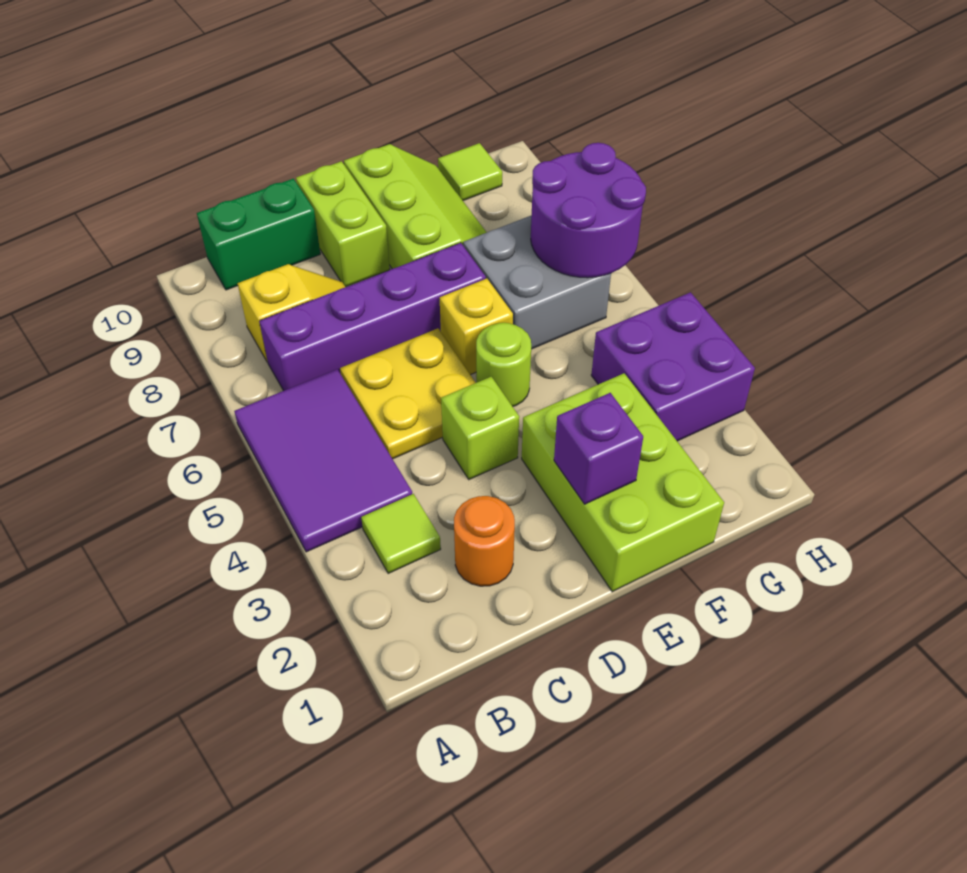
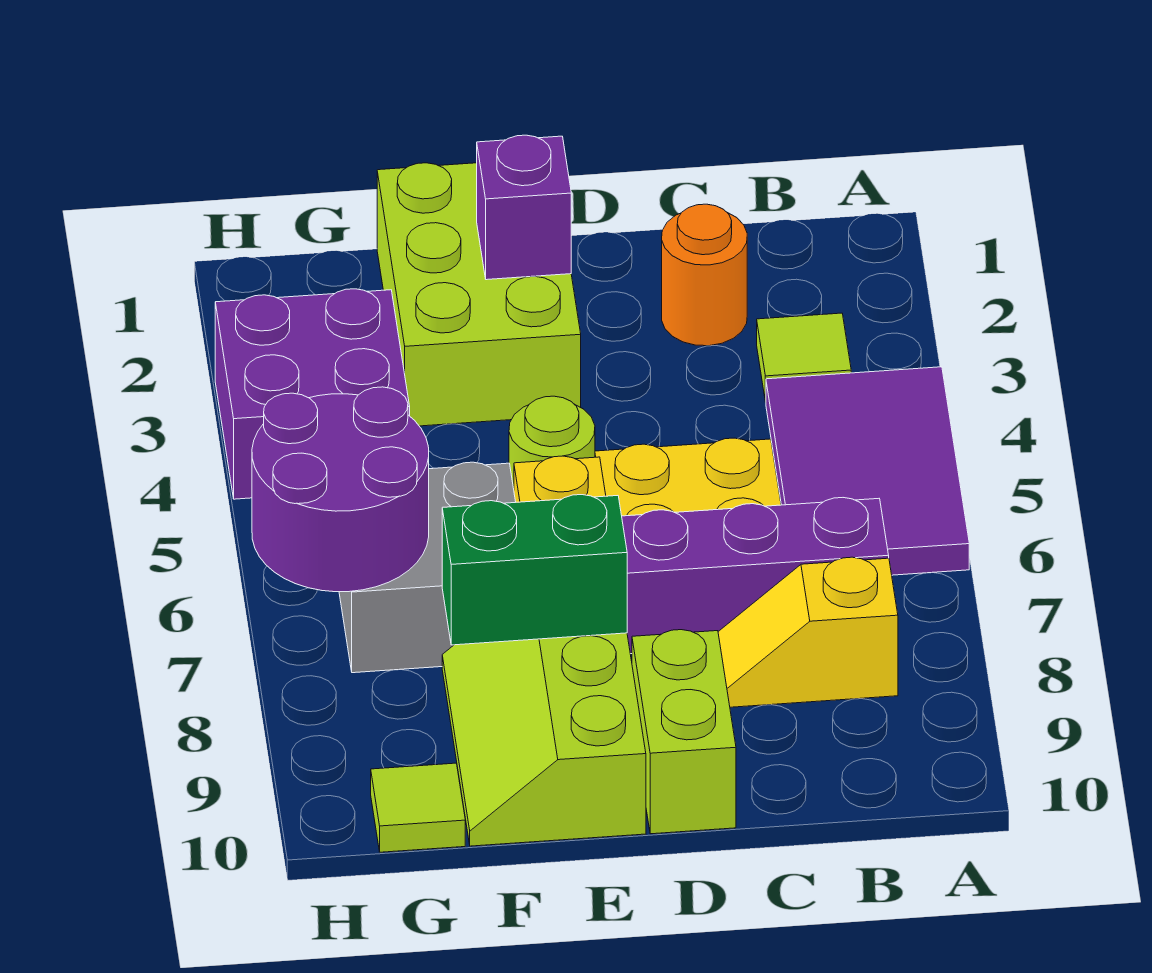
green brick B10:C10 level 1 -> green brick E8:F8 level 2
lime brick D4 level 1 -> none

